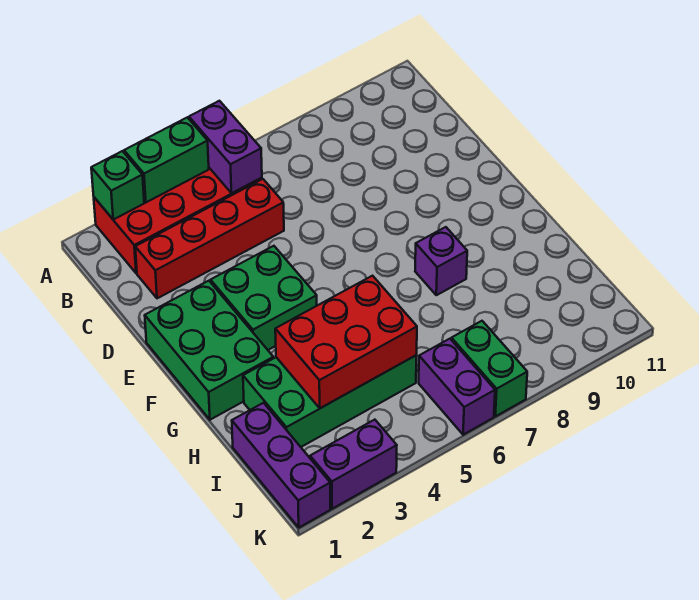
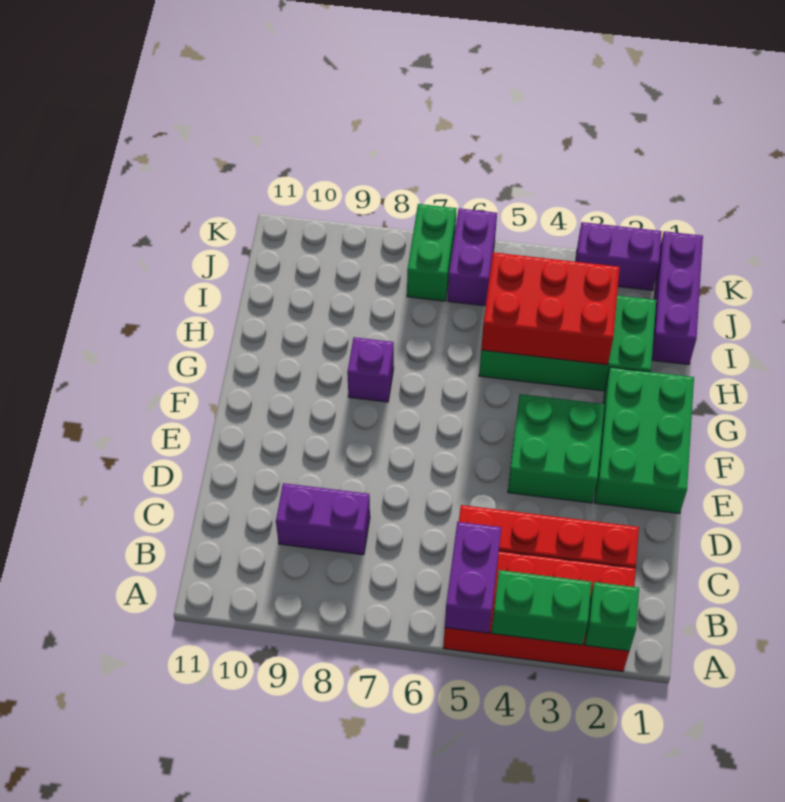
none -> purple brick C8:C9 level 1

